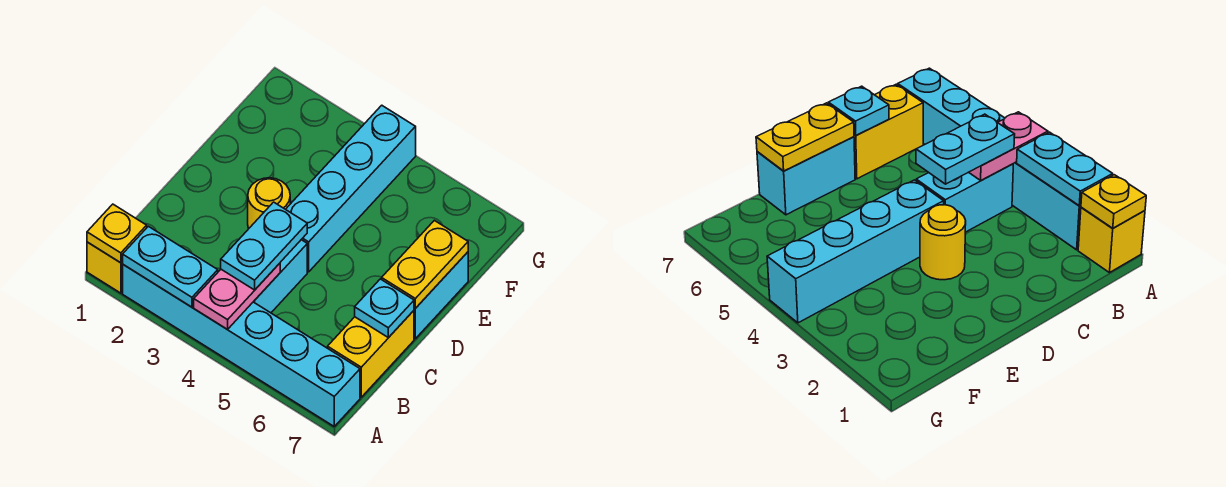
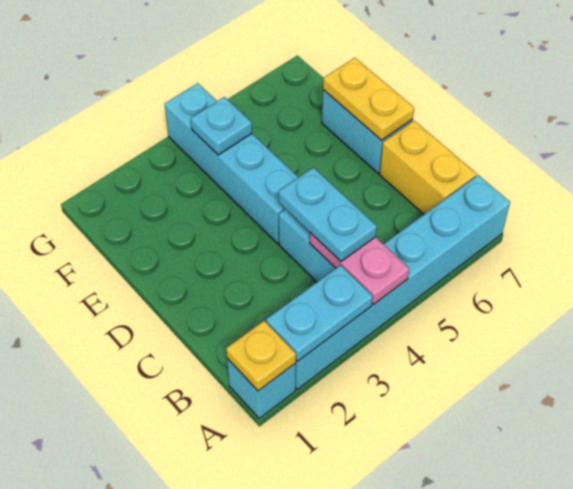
yellow brick A1 level 1 -> cyan brick A1 level 1
cyan plate C7 level 2 -> cyan plate F4 level 2
yellow round brick D3 level 1 -> none

